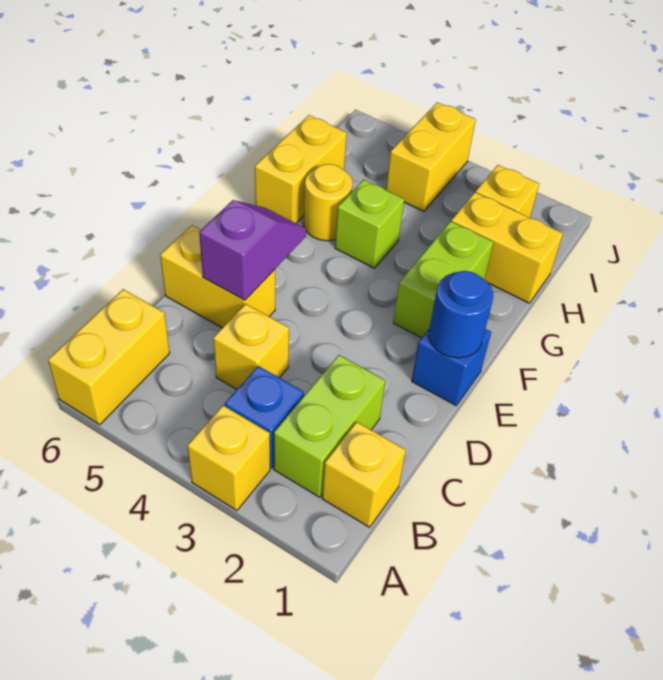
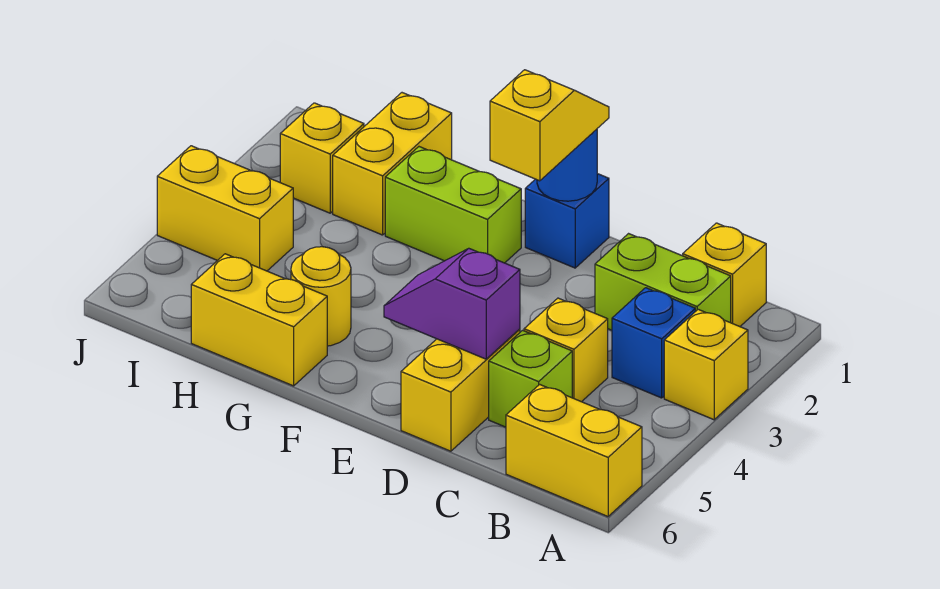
none -> yellow slope E1:E2 level 3 top 2
lime brick G4 level 1 -> lime brick C5 level 1

